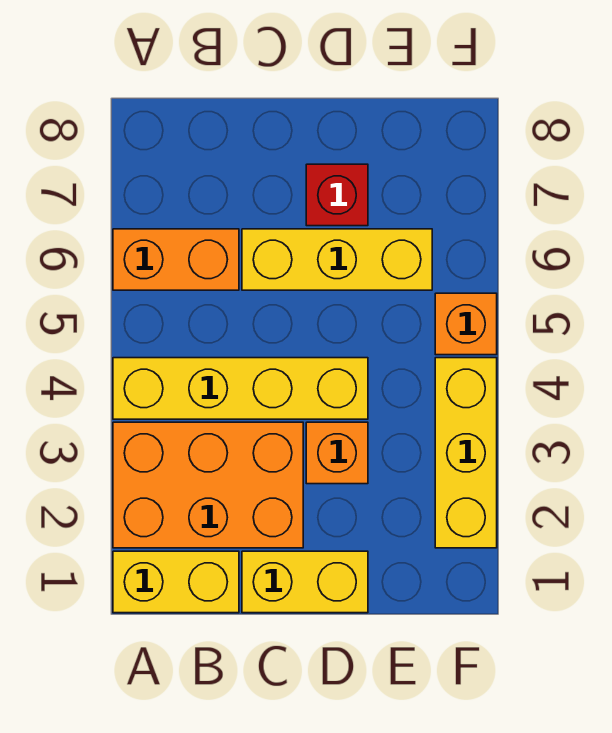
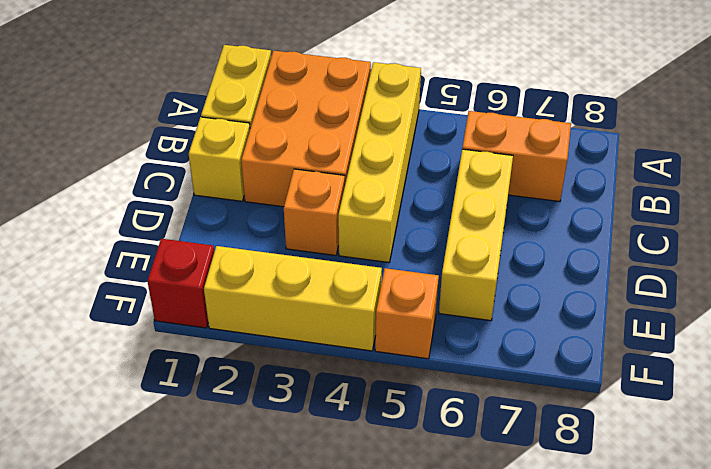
orange brick A6:B6 level 1 -> orange brick B6:B7 level 1
yellow brick C1:D1 level 1 -> yellow brick C1 level 1
red brick D7 level 1 -> red brick F1 level 1

